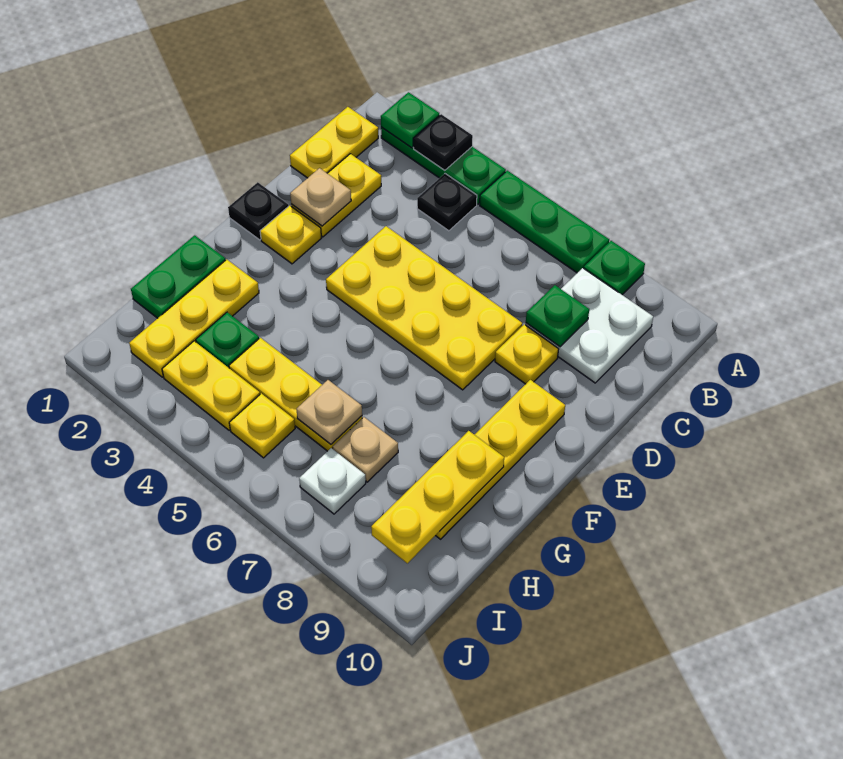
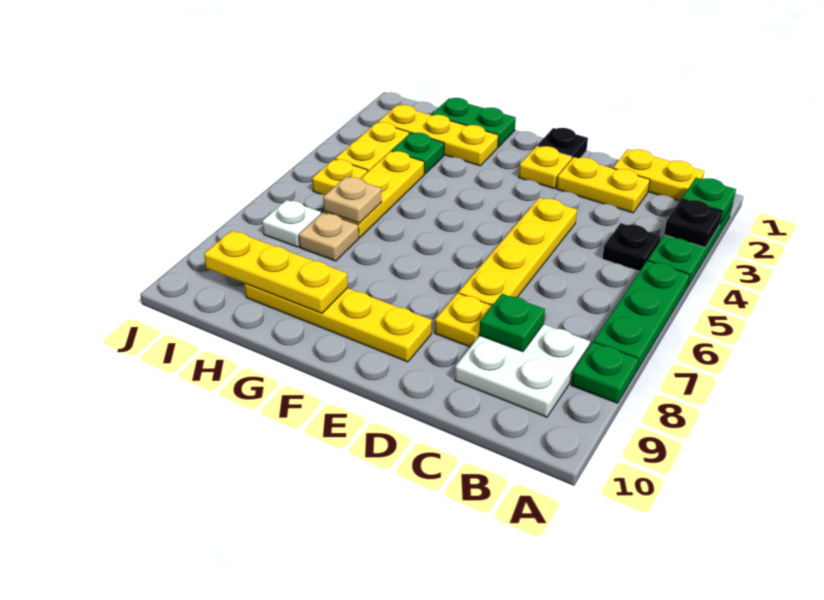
tan plate D2 level 2 -> none
yellow plate D4:E7 level 1 -> yellow plate D4:D7 level 1

